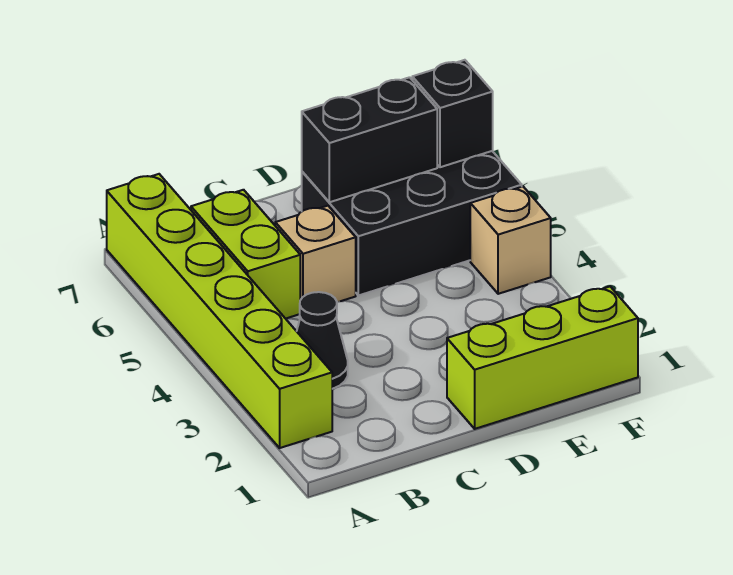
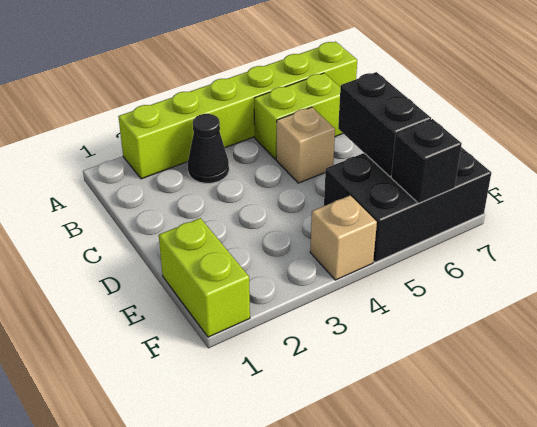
lime brick D1:F1 level 1 -> lime brick E1:F1 level 1
black brick D5:F6 level 1 -> black brick E5:F7 level 1

